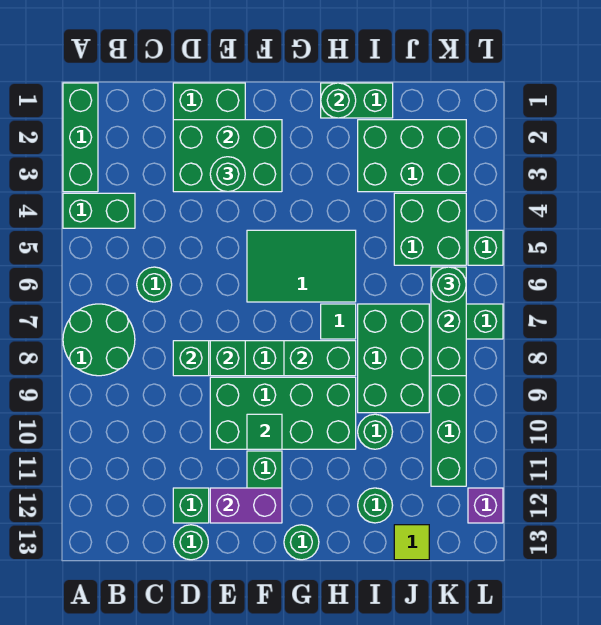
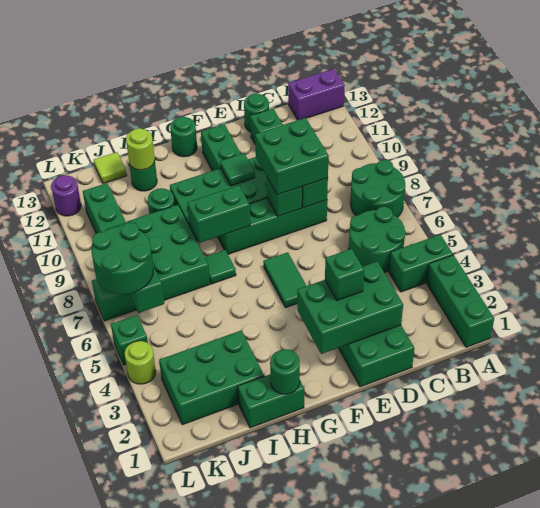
green round brick C6 level 1 -> green round brick B5:C6 level 1
green round brick E3 level 3 -> green brick E3 level 3
purple brick E12:F12 level 2 -> purple brick A13:B13 level 1
green tile F5:H6 level 1 -> green tile F5:F6 level 1
none -> lime round brick I12 level 2
green brick J4:K5 level 1 -> green brick D8:E9 level 3
green round brick K6 level 3 -> green round brick K6:L7 level 3
none -> lime round brick L4 level 1
purple brick L12 level 1 -> purple round brick L12 level 1

